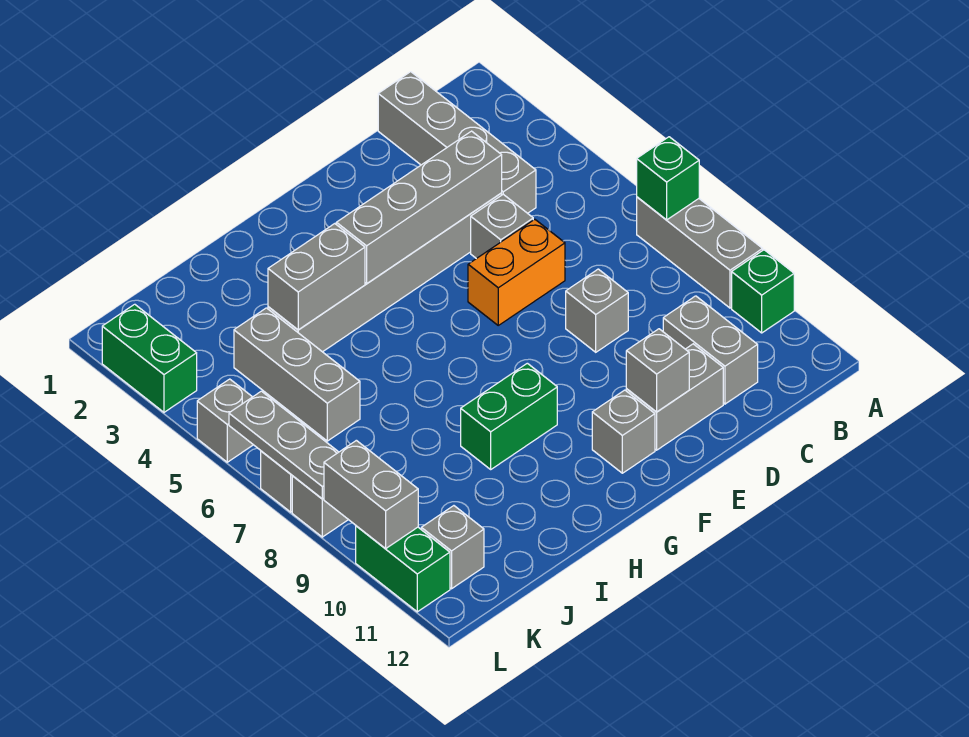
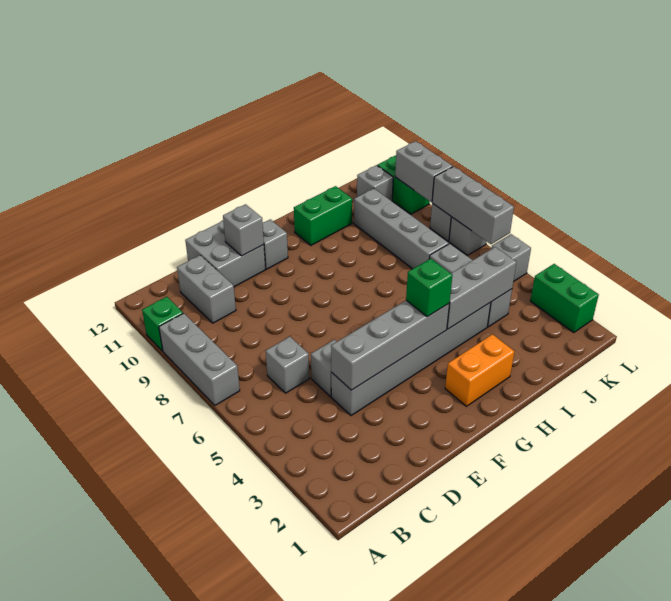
green brick A7 level 2 -> green brick G4 level 3
grey brick C1:C4 level 1 -> grey brick J7:J10 level 1
orange brick D6:E6 level 1 -> orange brick G2:H2 level 1
grey brick D8 level 1 -> grey brick C6 level 1
grey brick D11:E11 level 1 -> grey brick D11:E12 level 1
green brick G9:H9 level 1 -> green brick H11:I11 level 1
grey brick H4:I4 level 2 -> grey brick H4:J4 level 2
grey plate L6:L8 level 2 -> grey brick L6:L8 level 2

